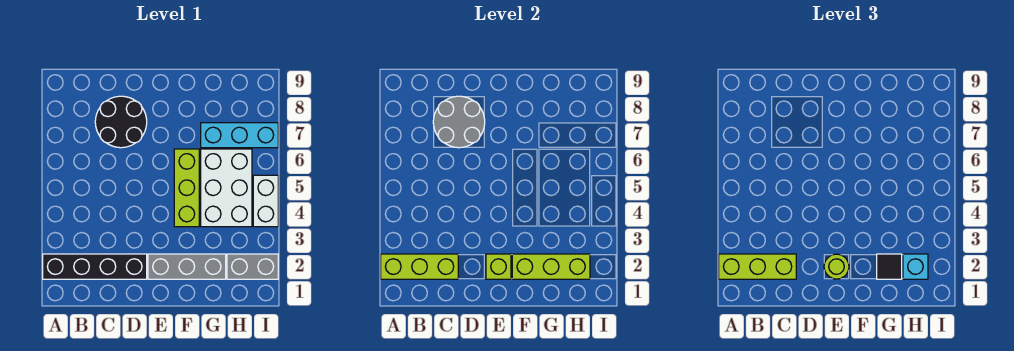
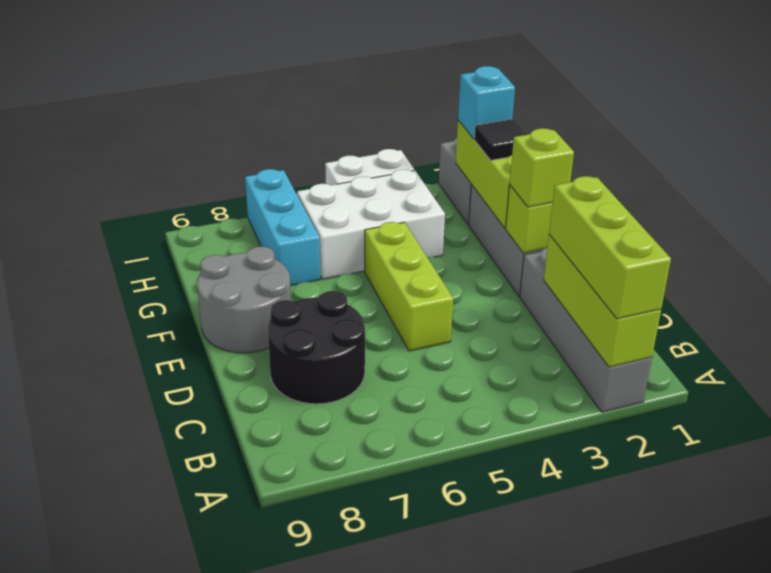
black brick A2:D2 level 1 -> grey brick A2:D2 level 1
grey round brick C7:D8 level 2 -> grey round brick E8:F9 level 1
lime round brick E2 level 3 -> lime brick E2 level 3
lime brick F4:F6 level 1 -> lime brick D5:F5 level 1

